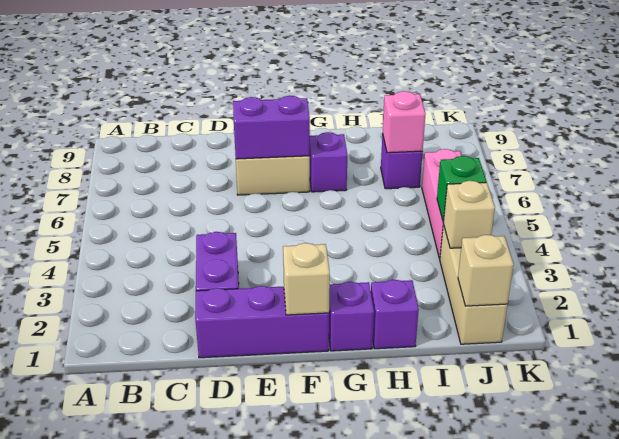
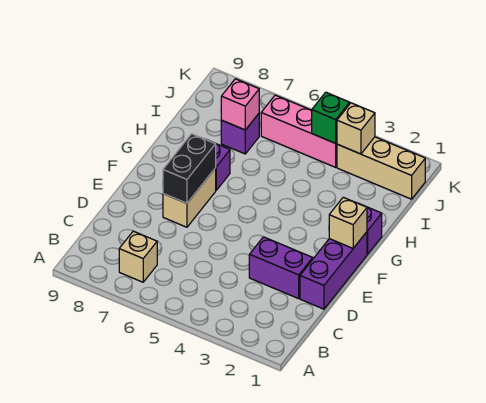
purple brick E7:F7 level 2 -> black brick E7:F7 level 2
purple brick H1 level 1 -> none
tan brick J1 level 2 -> tan brick B7 level 1

